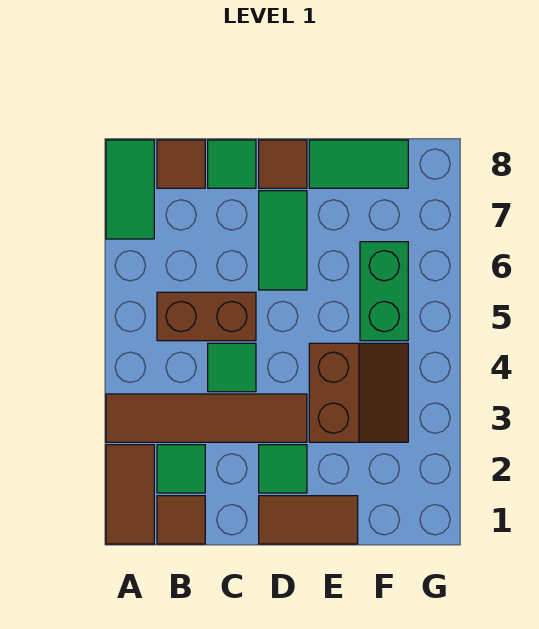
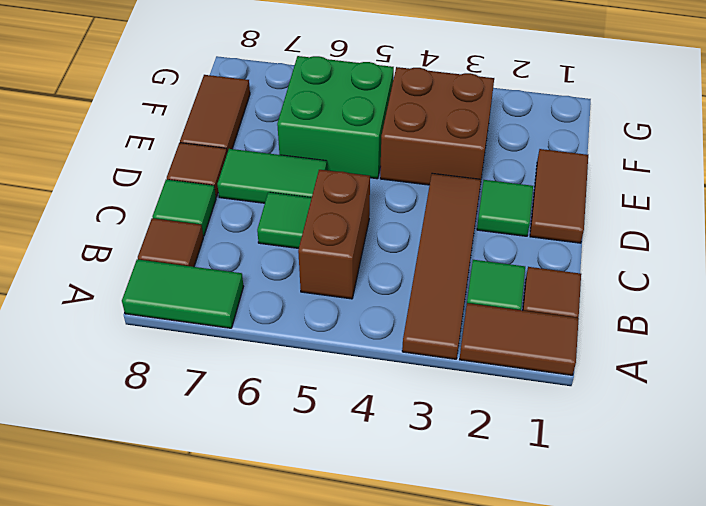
green tile C4 level 1 -> green tile C6 level 1
brown slope E3:F4 level 1 top E -> brown brick E3:F4 level 1
green tile E8:F8 level 1 -> brown tile E8:F8 level 1
green brick F5:F6 level 1 -> green brick E5:F6 level 1

